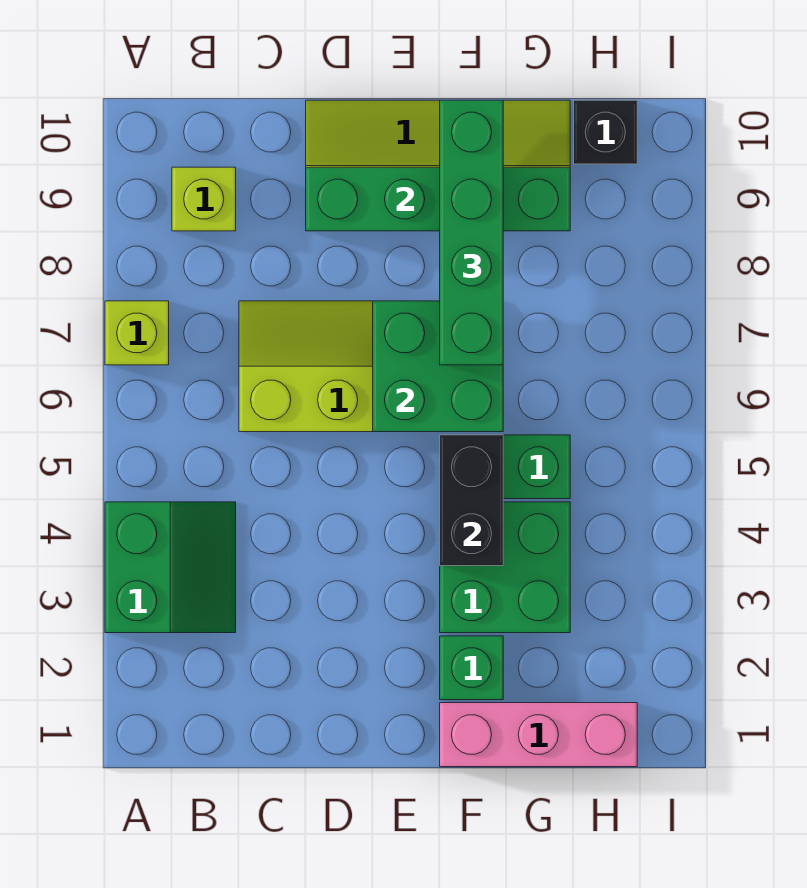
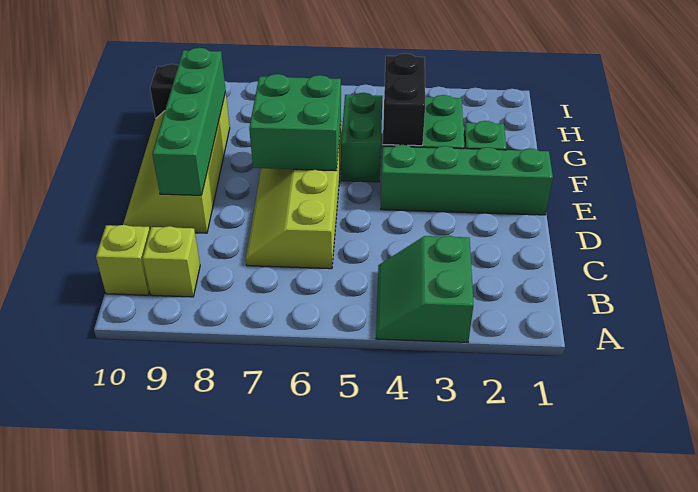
green slope A3:B4 level 1 top A -> green slope A3:B4 level 1 top 3
lime brick A7 level 1 -> lime brick B10 level 1
pink brick F1:H1 level 1 -> none
black brick F4:F5 level 2 -> black brick F4:G4 level 2
green brick F7:F10 level 3 -> green brick E1:E4 level 1

